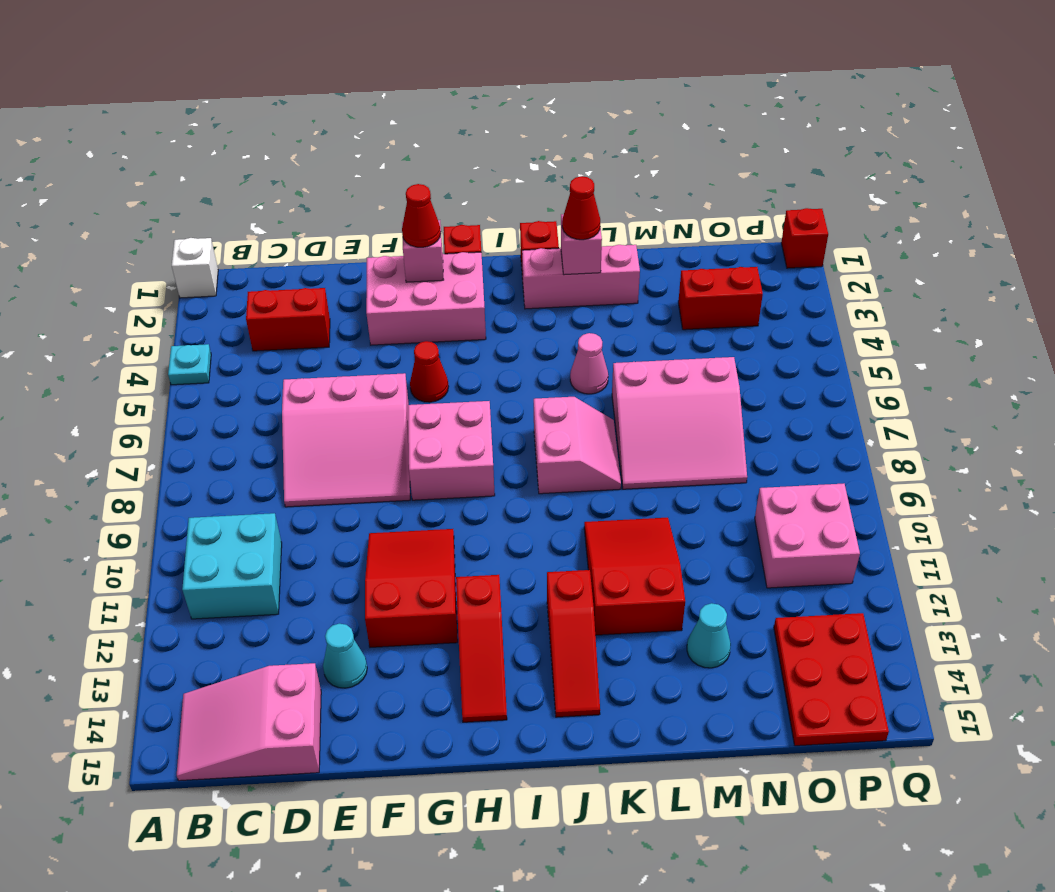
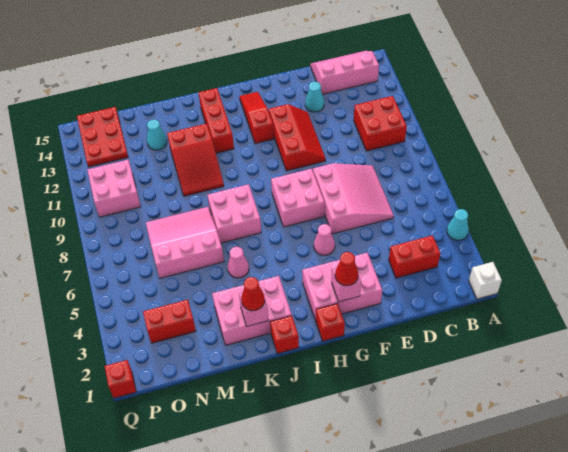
cyan plate A4 level 1 -> cyan cone A4 level 1
cyan brick B10:C11 level 1 -> red brick B10:C11 level 1
pink slope B14:D15 level 1 top D -> pink slope B14:D15 level 1 top 14
pink slope D6:F8 level 1 top 6 -> pink slope D6:F8 level 1 top F
red slope F10:G12 level 1 top 12 -> red slope F10:G12 level 1 top G
red cone G5 level 1 -> pink cone G5 level 1
pink brick J2:L2 level 1 -> pink brick J2:L3 level 1
pink slope J7:K8 level 1 top J -> pink brick J7:K8 level 1
red slope J12:J14 level 1 top 12 -> red brick J12:J14 level 1

